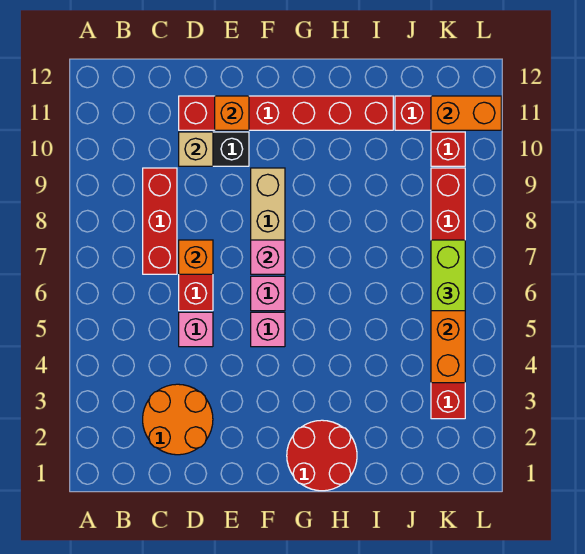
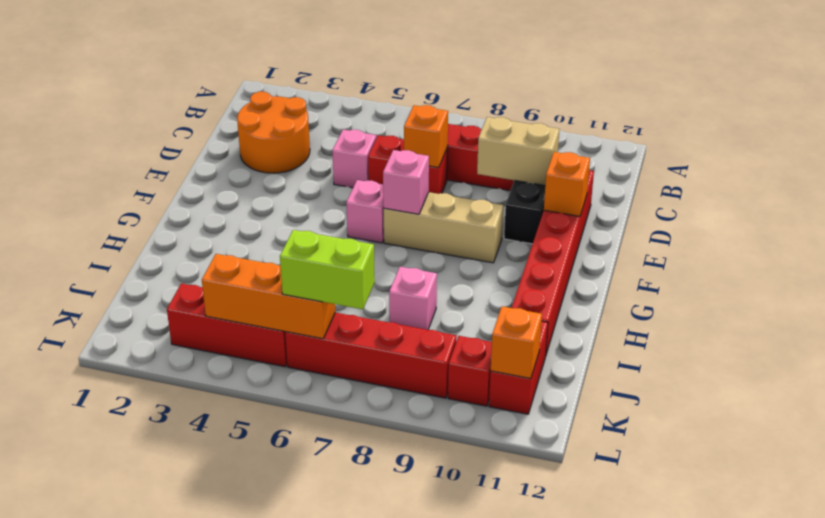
tan brick D10 level 2 -> tan brick D9:D10 level 2
pink brick F5 level 1 -> pink brick I8 level 1
red round brick G1:H2 level 1 -> none
orange brick K11:L11 level 2 -> orange brick K11 level 2

